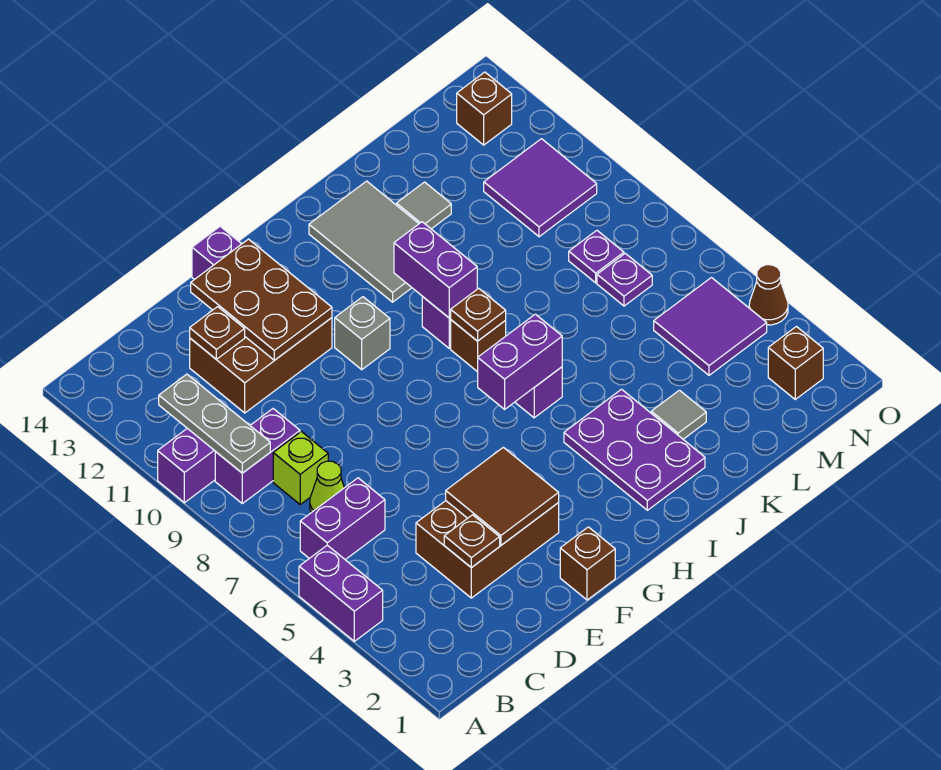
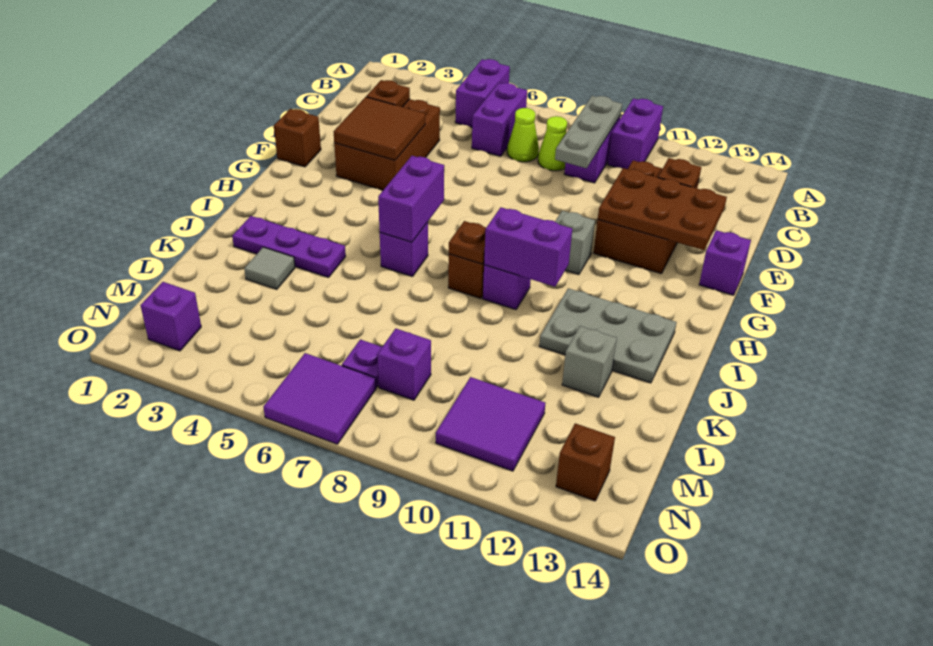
purple brick A4:A5 level 1 -> purple brick A5:B5 level 1
grey plate B9:B11 level 2 -> grey plate B9:D9 level 2
lime brick C8 level 1 -> lime cone C8 level 1
purple plate I2:J4 level 1 -> purple plate J2:J4 level 1
grey tile I11:J13 level 1 -> grey plate I11:J13 level 1
grey tile K12 level 1 -> grey brick K12 level 1
purple tile M4:N5 level 1 -> purple tile N6:O7 level 1
purple plate M8 level 1 -> purple brick M8 level 1
brown brick N2 level 1 -> purple brick N2 level 1
brown cone O4 level 1 -> none

